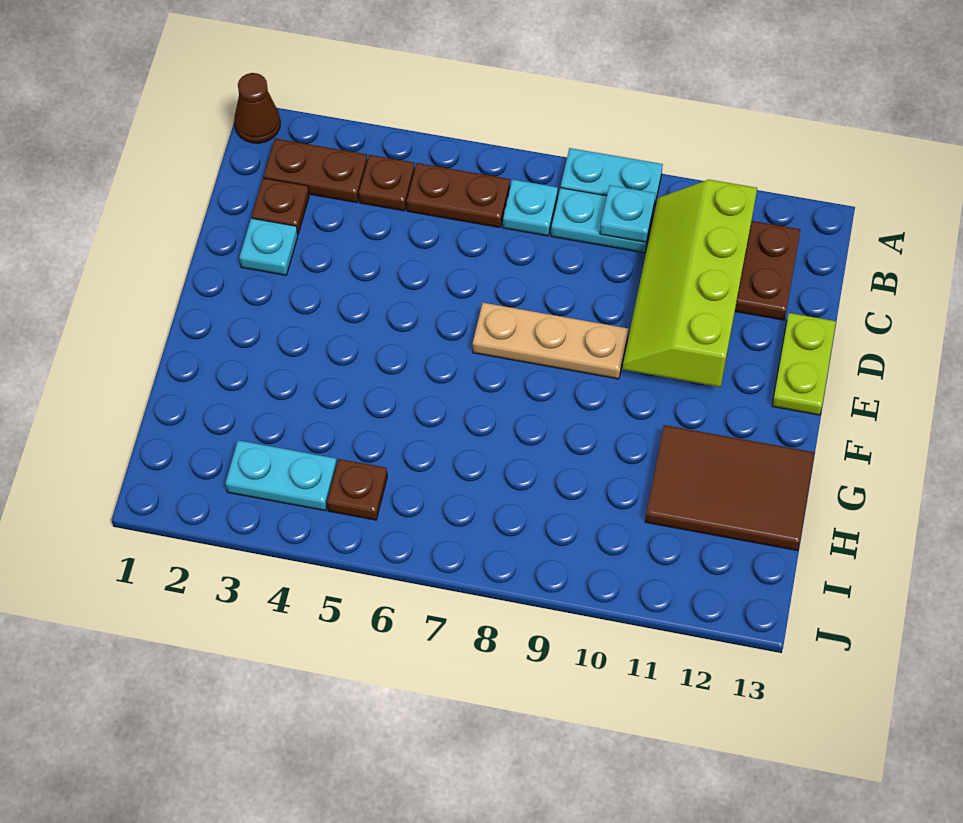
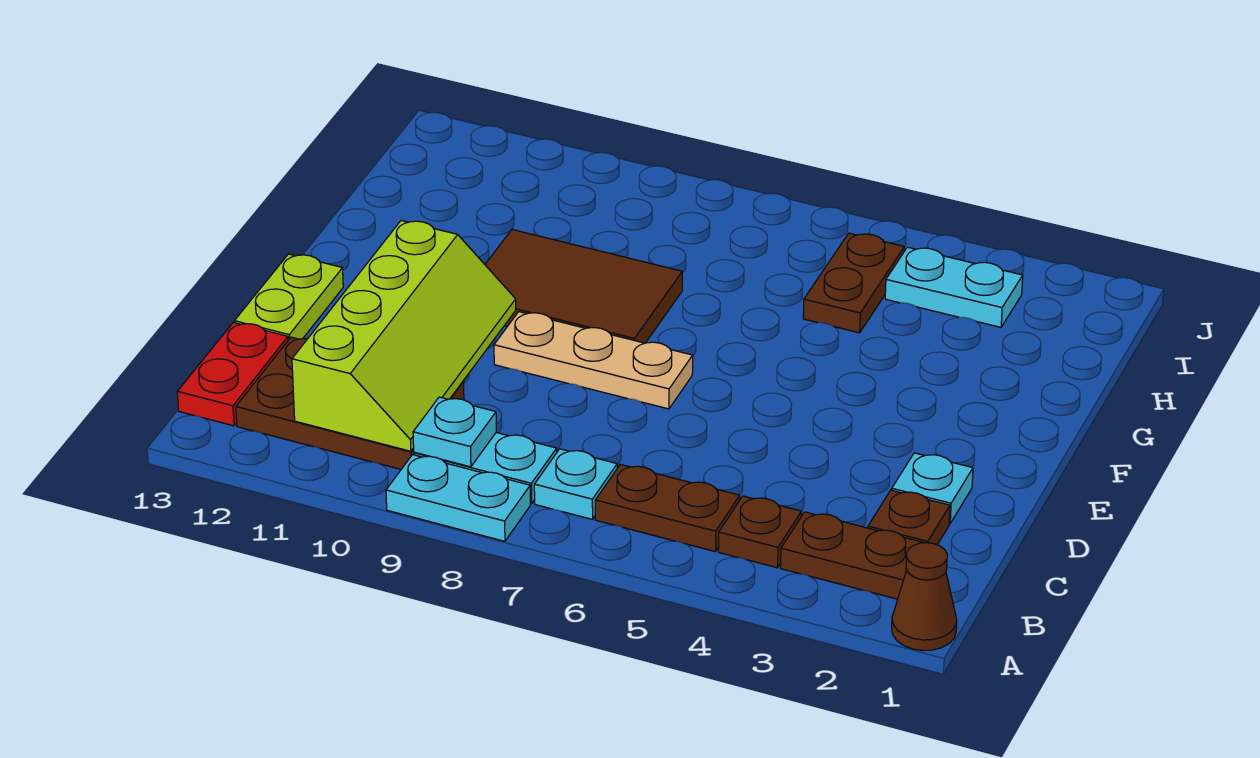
none -> red plate B13:C13 level 1
brown tile G11:H13 level 1 -> brown tile F8:G10 level 1
brown plate I5 level 1 -> brown plate H5:I5 level 1

